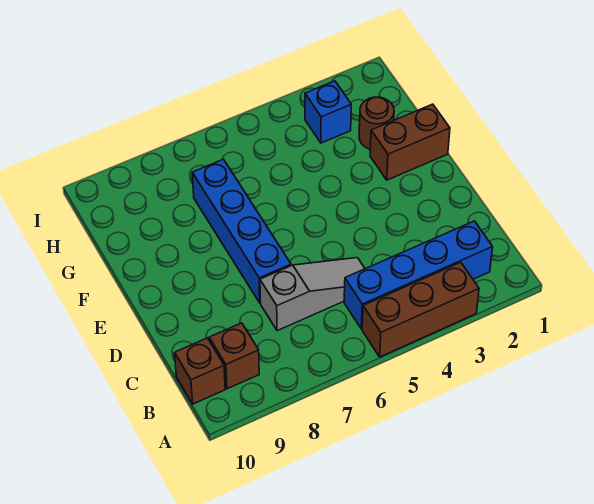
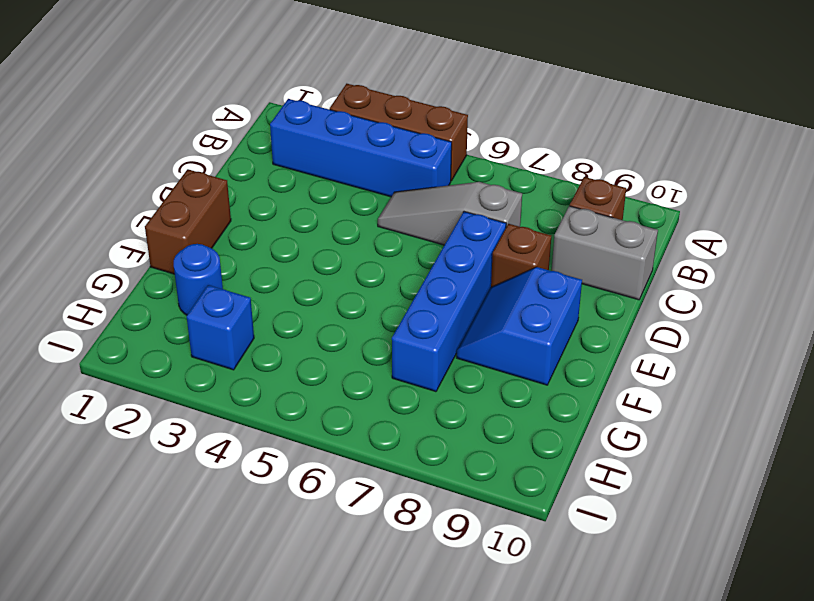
brown brick B10 level 1 -> brown brick D8 level 1
none -> grey brick C9:C10 level 1
none -> blue slope E8:F9 level 1 top 9
brown brick F1:F2 level 1 -> brown brick E1:F1 level 1
brown round brick G2 level 1 -> blue round brick G2 level 1

